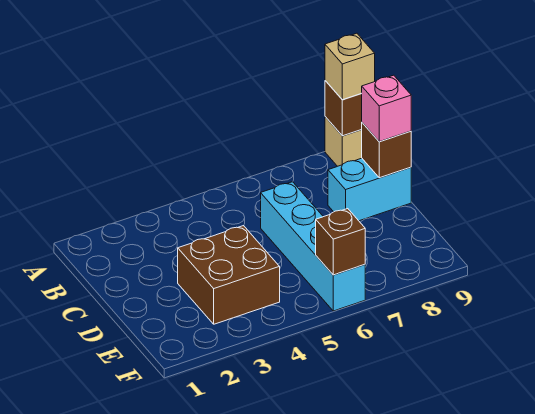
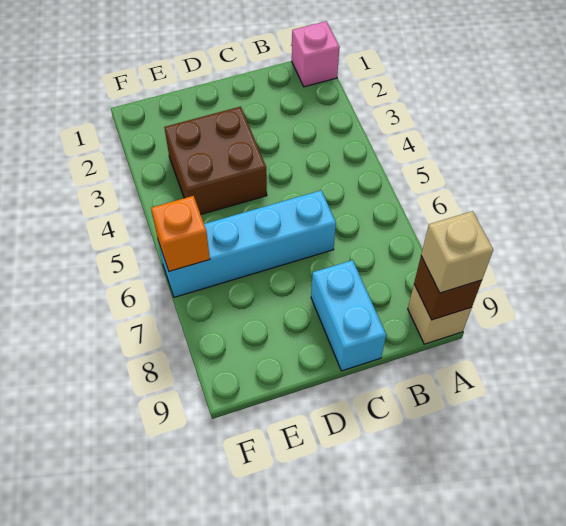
brown brick C9 level 2 -> none
pink brick C9 level 3 -> pink brick A1 level 1
brown brick F6 level 2 -> orange brick F6 level 2

